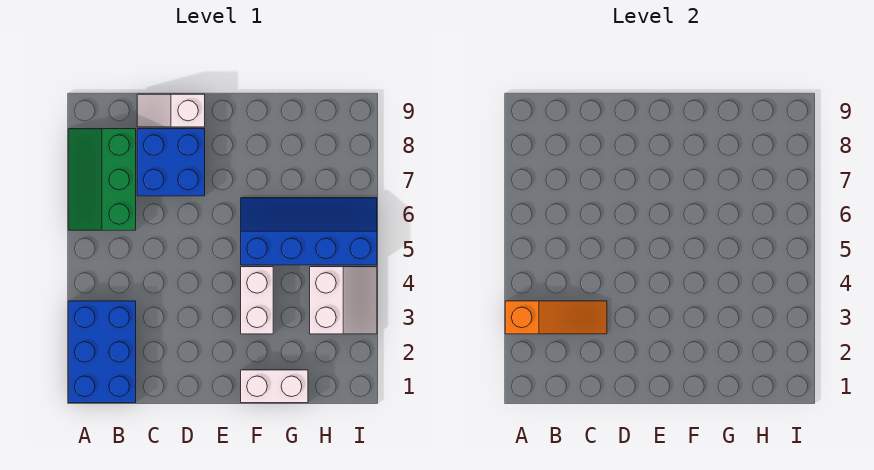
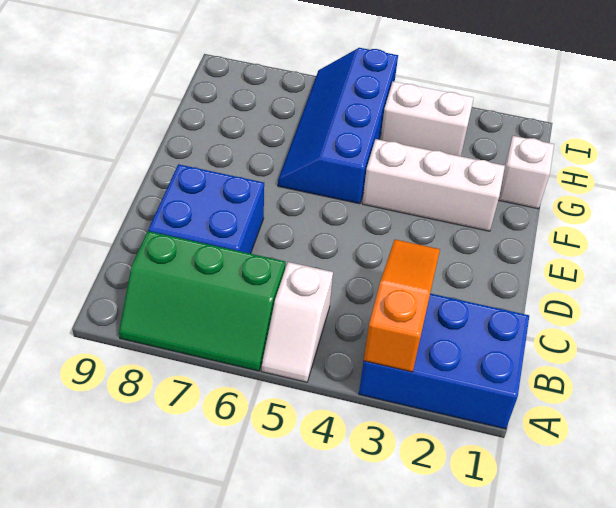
white slope C9:D9 level 1 top D -> white slope A5:B5 level 1 top B
white brick F1:G1 level 1 -> white brick G1 level 1
white brick F3:F4 level 1 -> white brick F2:F4 level 1

